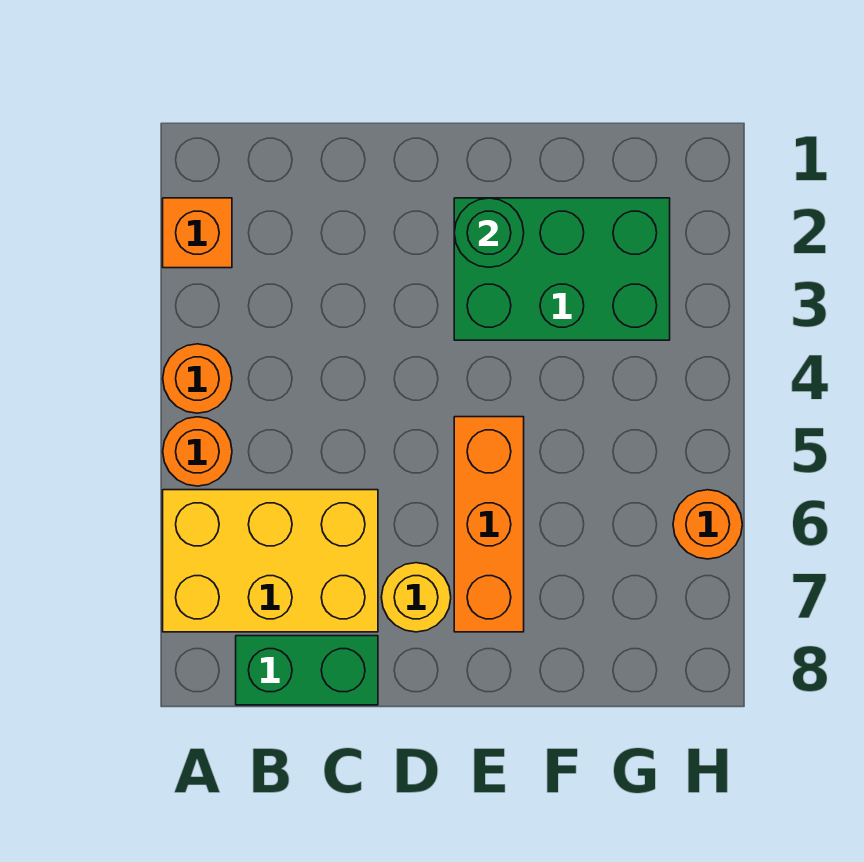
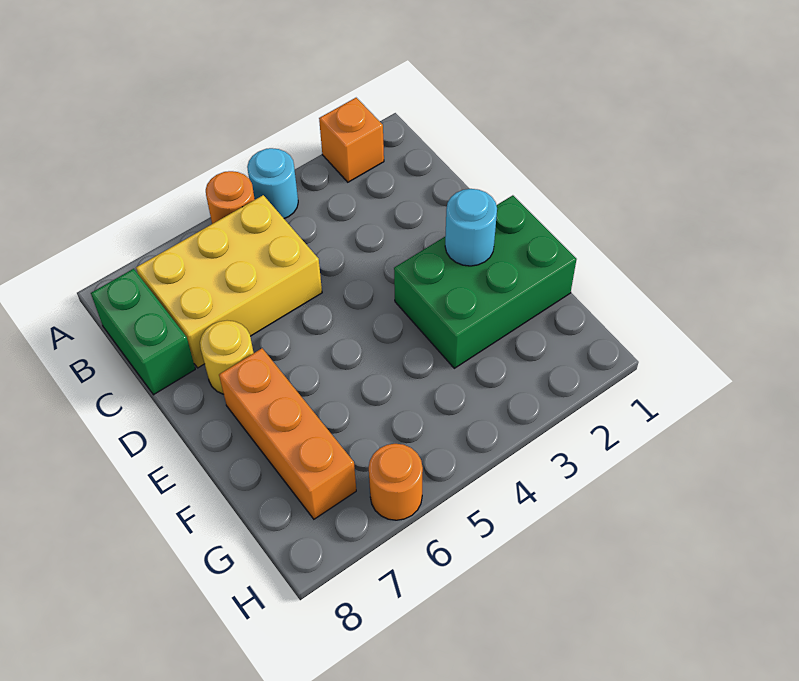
orange round brick A4 level 1 -> cyan round brick A4 level 1
yellow brick A6:C7 level 1 -> yellow brick B5:C7 level 1
green brick E2:G3 level 1 -> green brick E1:F3 level 1
green round brick E2 level 2 -> cyan round brick E2 level 2
orange brick E5:E7 level 1 -> orange brick E7:G7 level 1

